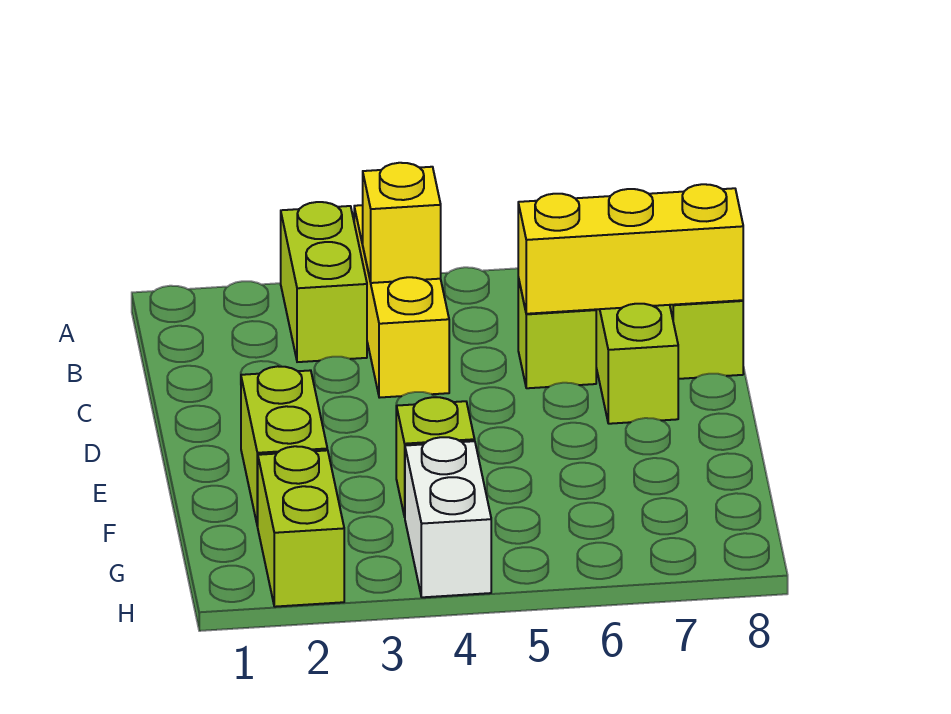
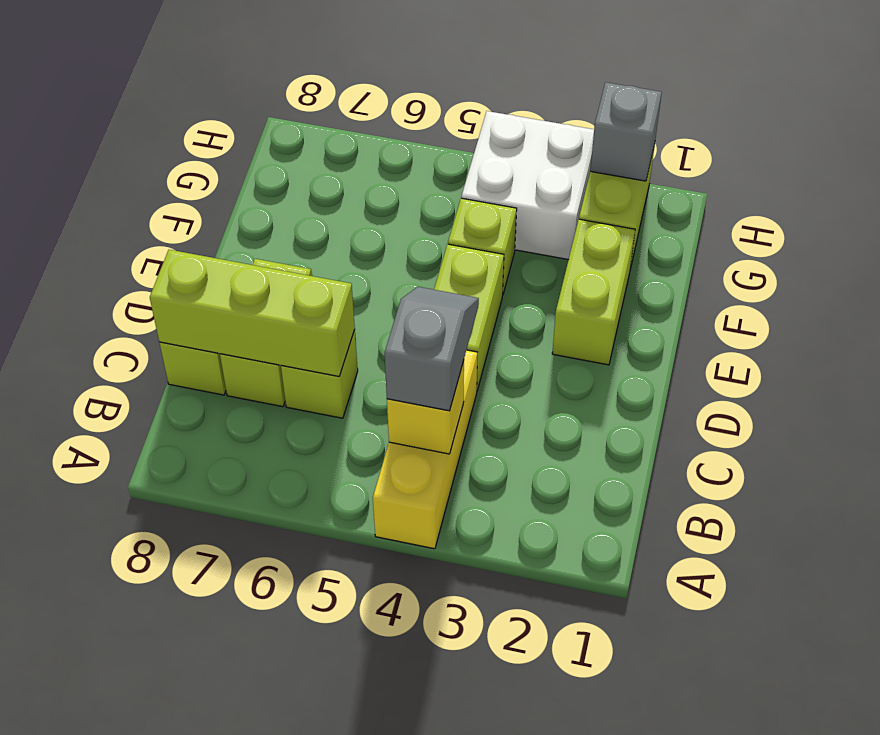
lime brick A3:B3 level 1 -> lime brick D4:E4 level 1
none -> grey slope B4:C4 level 3 top B
yellow brick C6:C8 level 2 -> lime brick C6:C8 level 2
white brick G4:H4 level 1 -> white brick G3:H4 level 1
none -> grey brick H2 level 2

